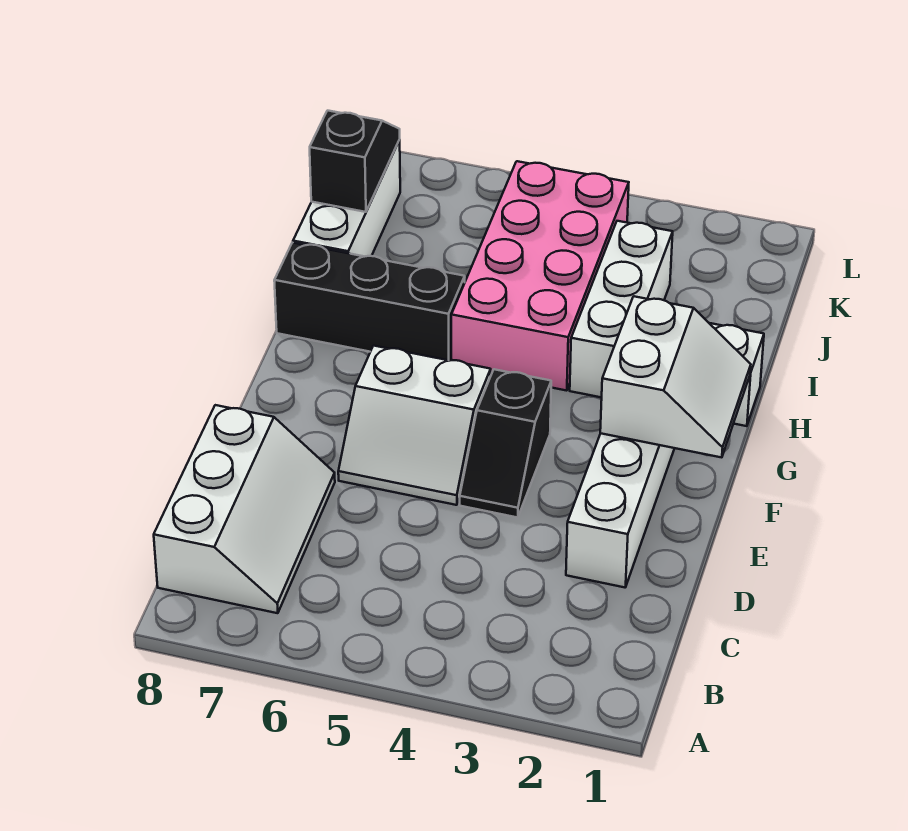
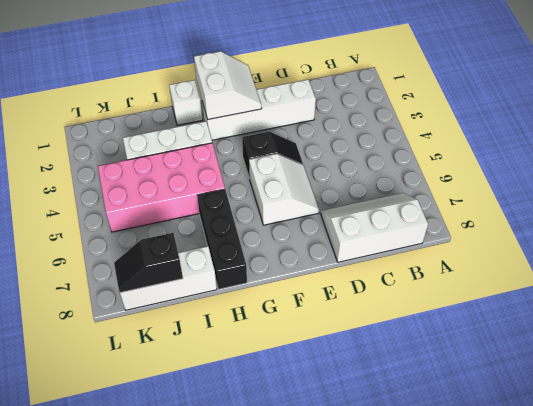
white slope F1:G2 level 2 top 2 -> white slope F1:G2 level 2 top G

